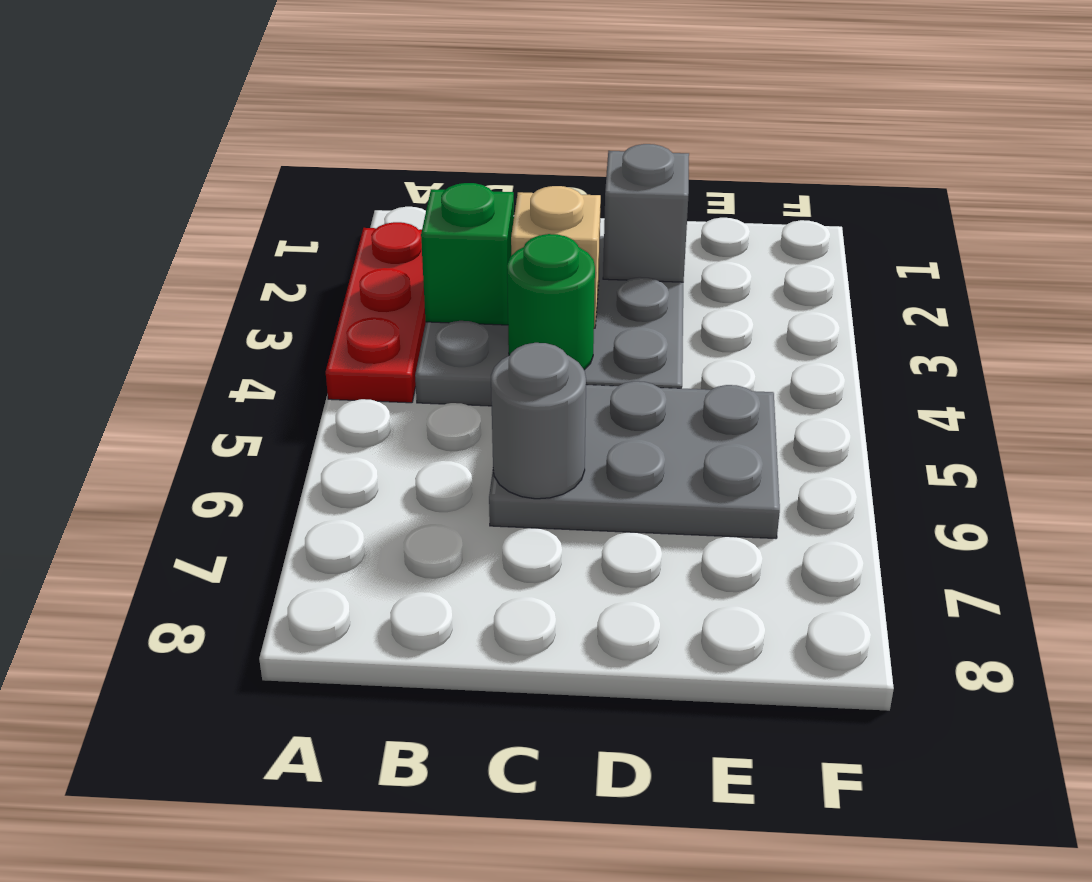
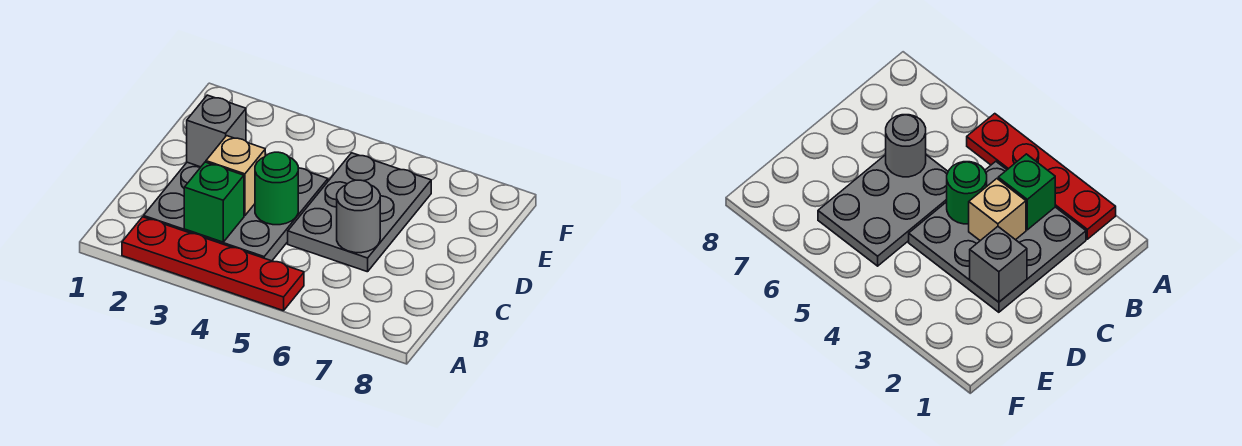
red plate A2:A4 level 1 -> red plate A2:A5 level 1

